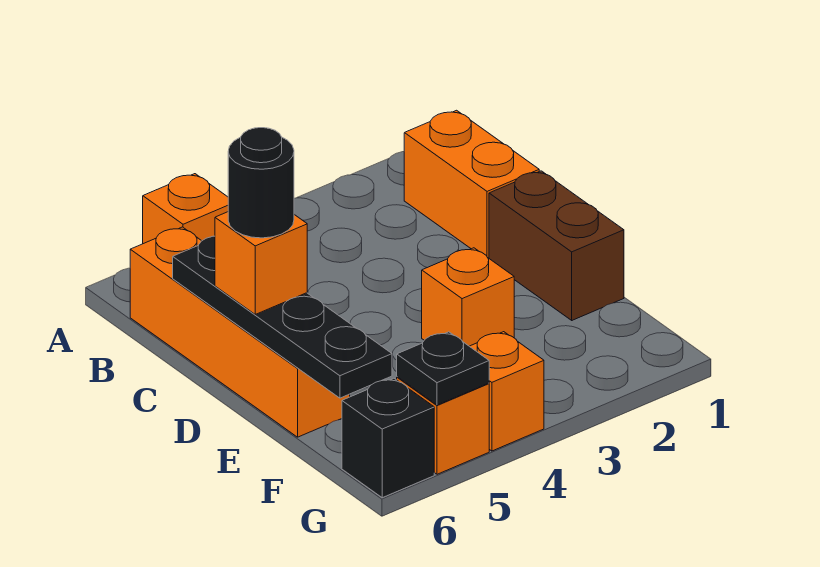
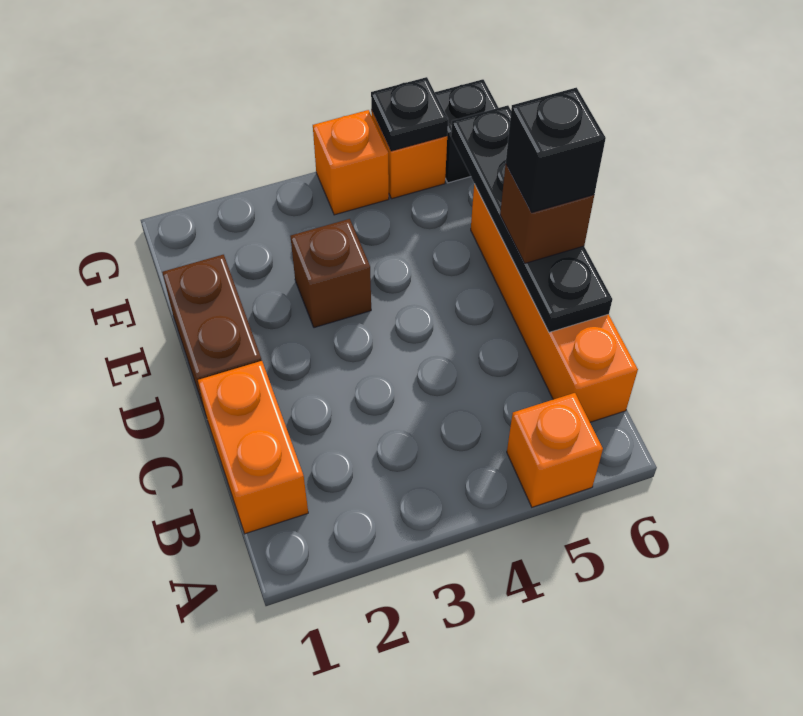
orange brick D6 level 3 -> brown brick D6 level 3
black round brick D6 level 4 -> black brick D6 level 4
orange brick E3 level 1 -> brown brick E3 level 1

